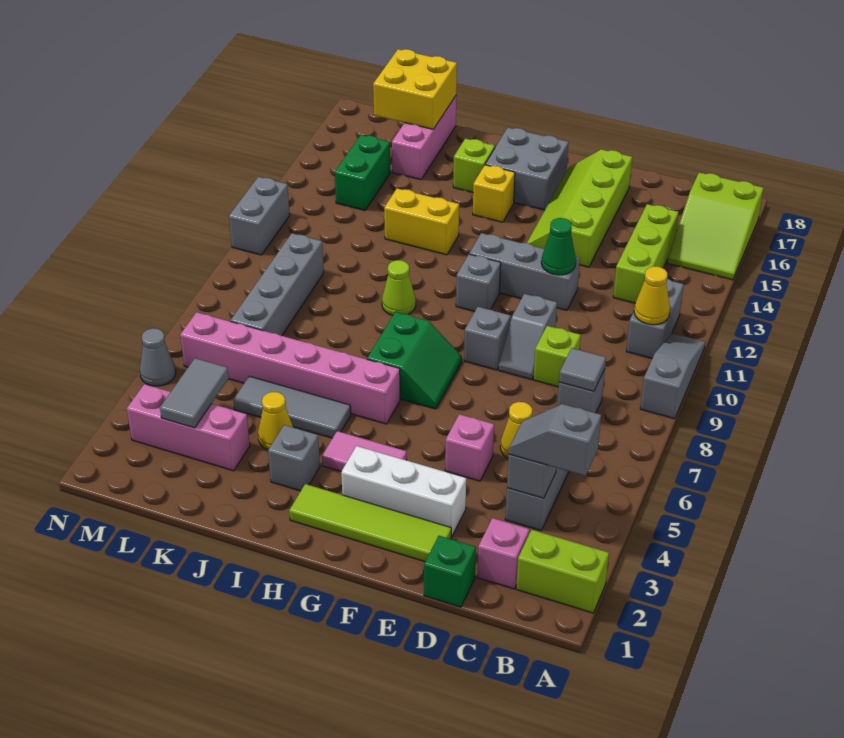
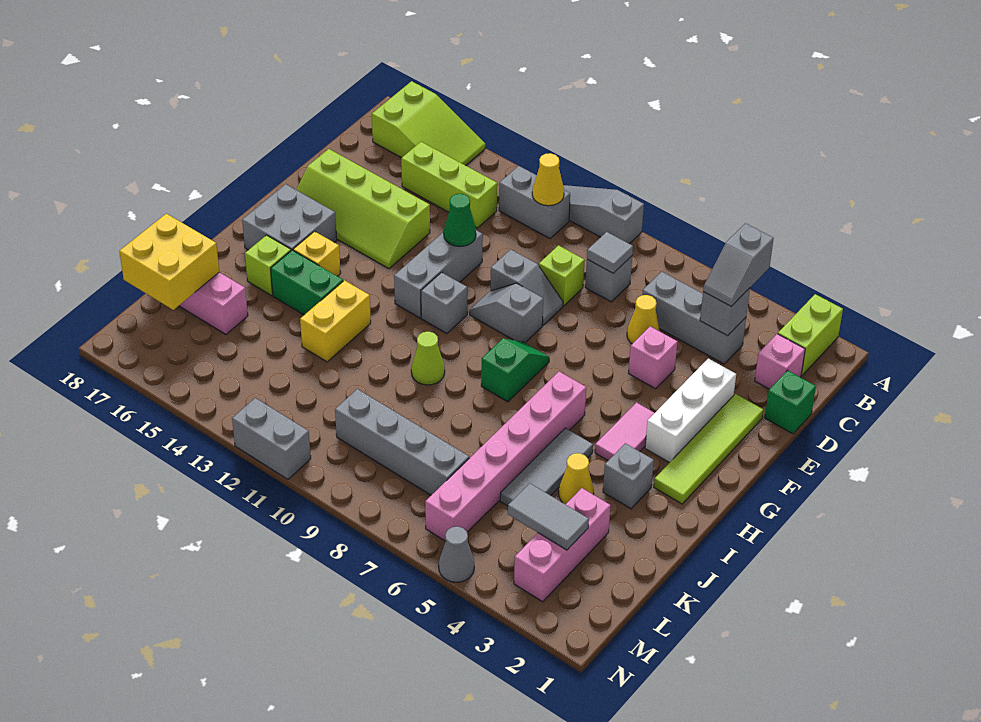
green slope G7:H8 level 1 top H -> green slope G8:H8 level 1 top H
green brick L14:L15 level 1 -> green brick I14:I15 level 1

